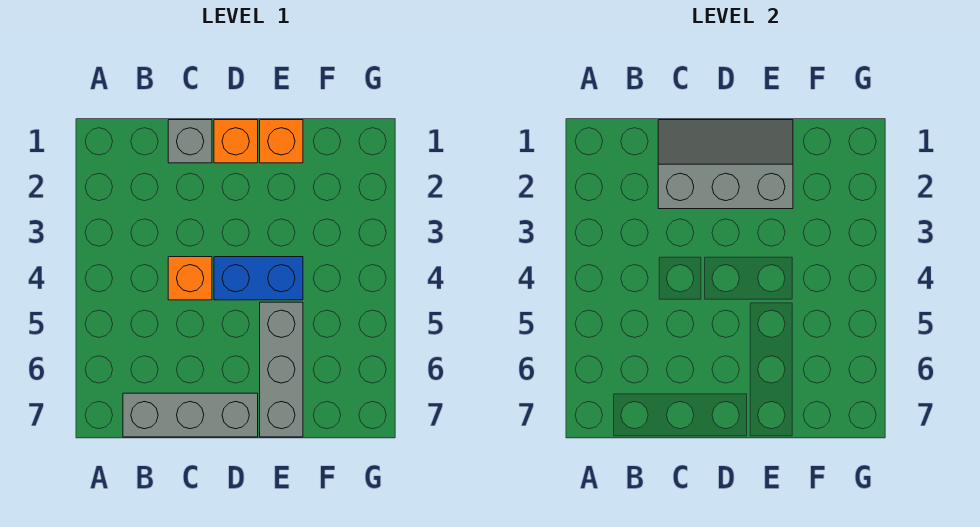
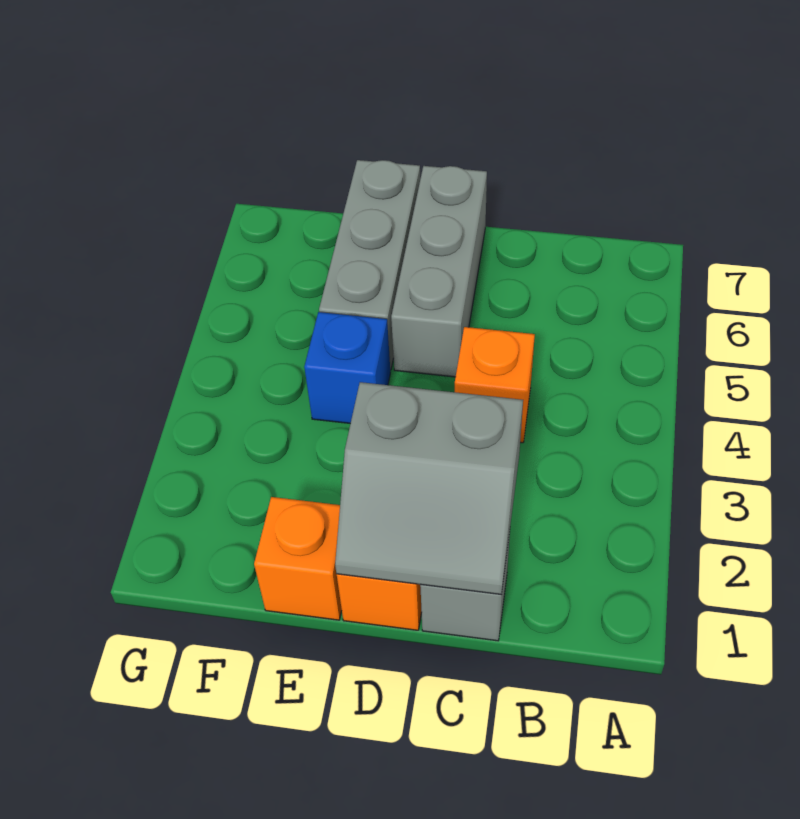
grey brick B7:D7 level 1 -> grey brick D5:D7 level 1
grey slope C1:E2 level 2 top 2 -> grey slope C1:D2 level 2 top 2
blue brick D4:E4 level 1 -> blue brick E4 level 1

